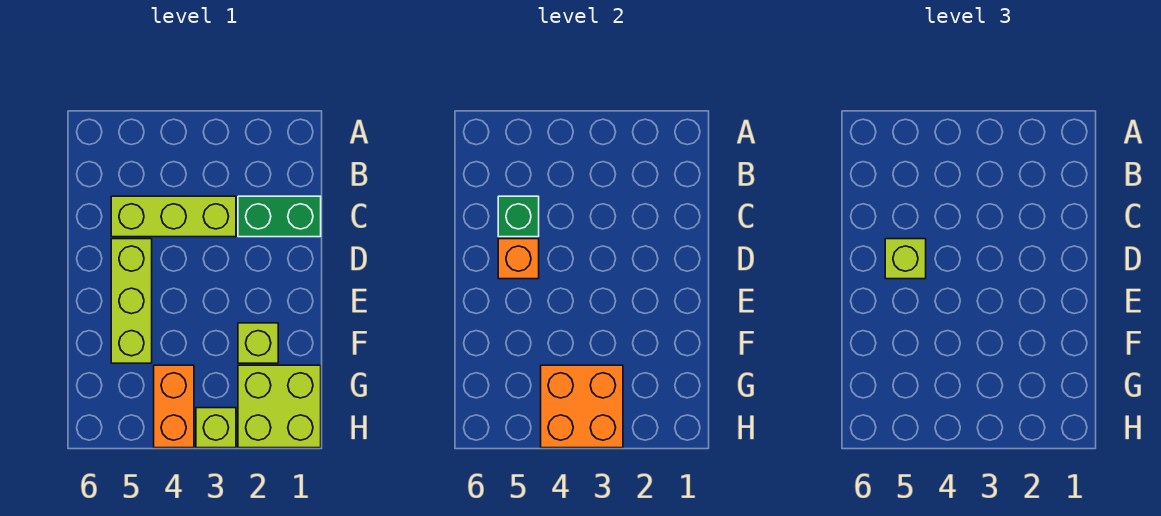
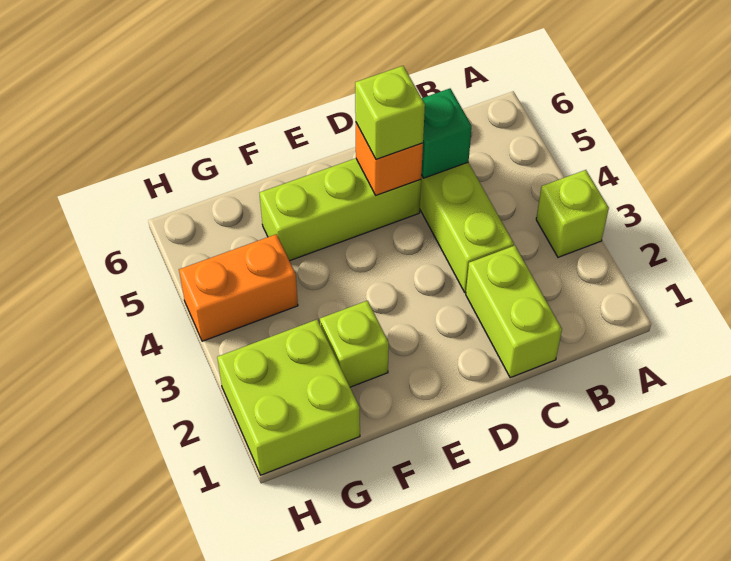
green brick C1:C2 level 1 -> lime brick C1:C2 level 1
orange brick G3:H4 level 2 -> none
lime brick H3 level 1 -> lime brick A3 level 1

